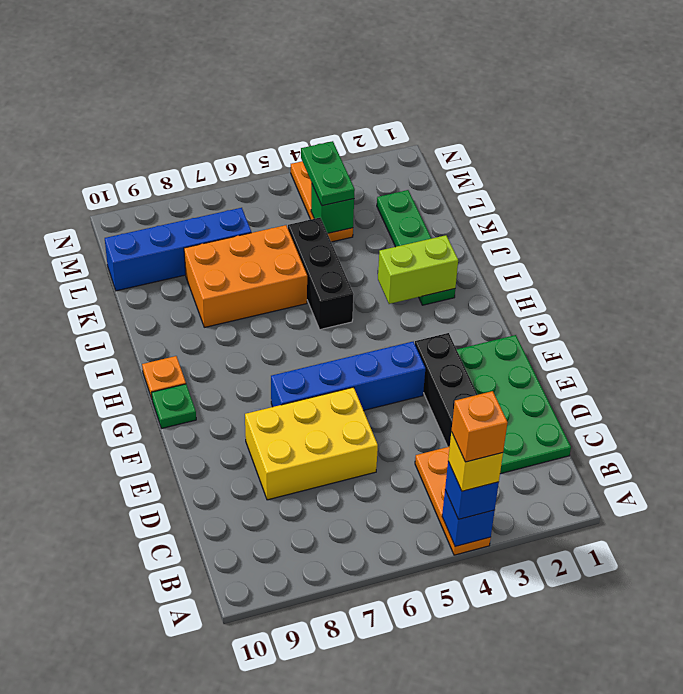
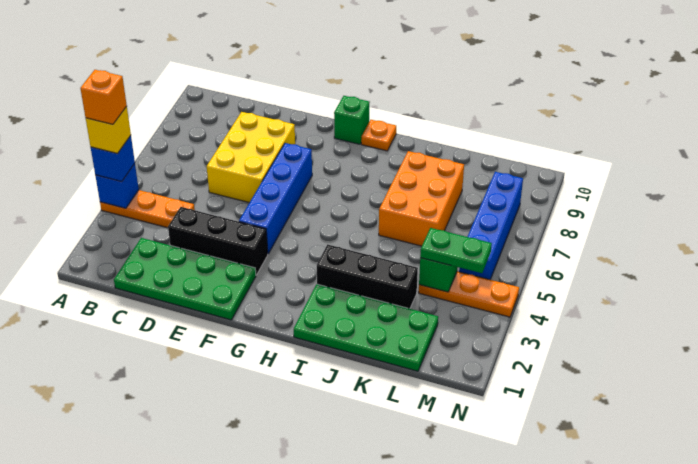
green plate G10 level 1 -> green brick G10 level 1
green plate I2:L2 level 1 -> green plate I1:L2 level 1
lime brick I2:I3 level 2 -> none
black brick I5:K5 level 1 -> black brick I3:K3 level 1
blue brick L7:L10 level 1 -> blue brick M5:M8 level 1

